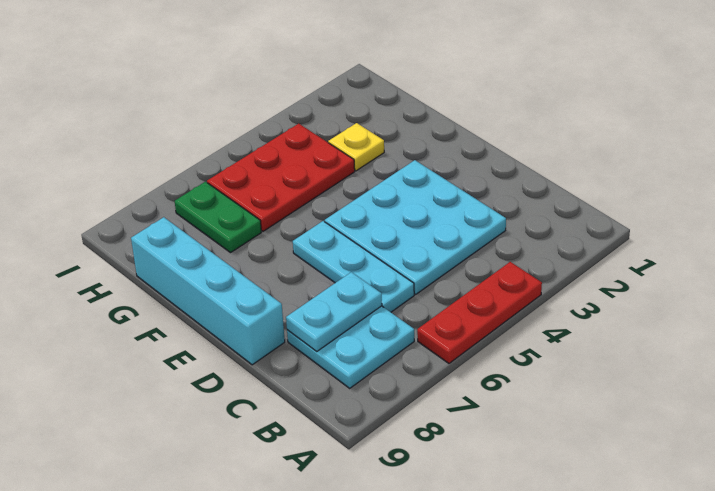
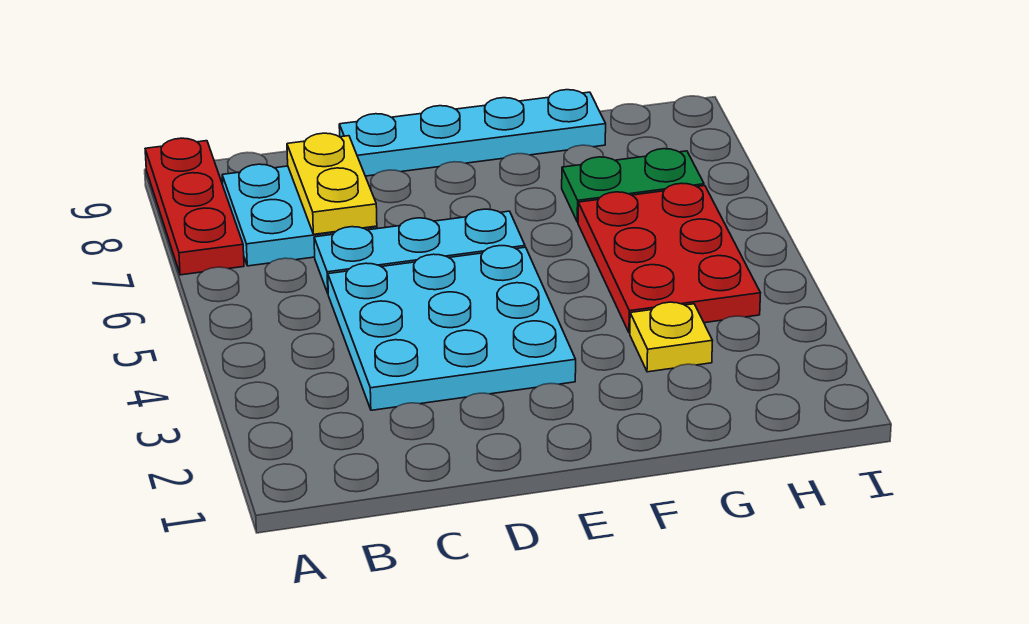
red plate A4:A6 level 1 -> red plate A7:A9 level 1
cyan plate C7:C8 level 2 -> yellow plate C7:C8 level 2
cyan brick D9:G9 level 1 -> cyan plate D9:G9 level 1

